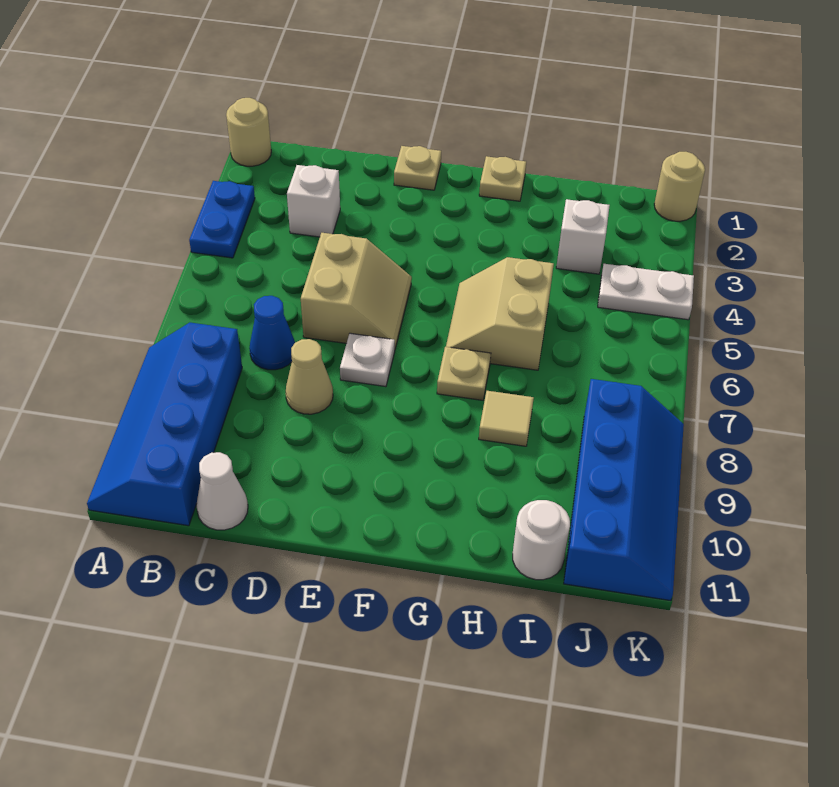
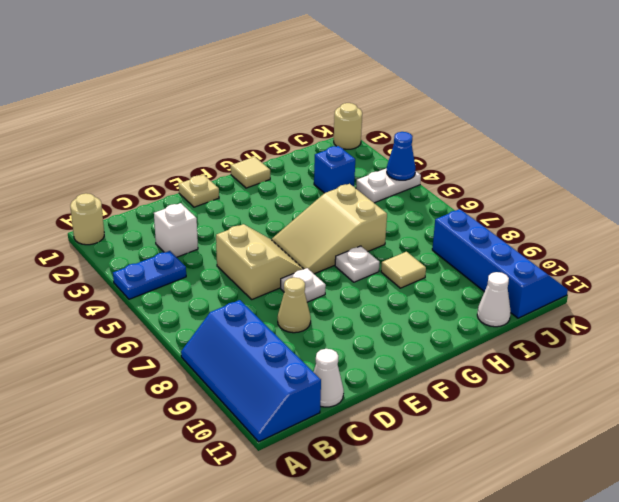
blue plate A3:A4 level 1 -> blue plate A4:B4 level 1
blue cone C7 level 1 -> blue cone K4 level 2
tan plate G1 level 1 -> tan tile G1 level 1
tan slope G5:H6 level 1 top H -> tan slope F5:H6 level 1 top H
tan plate G7 level 1 -> white plate G7 level 1
white brick I3 level 1 -> blue brick I3 level 1
white round brick I11 level 1 -> white cone I11 level 1

